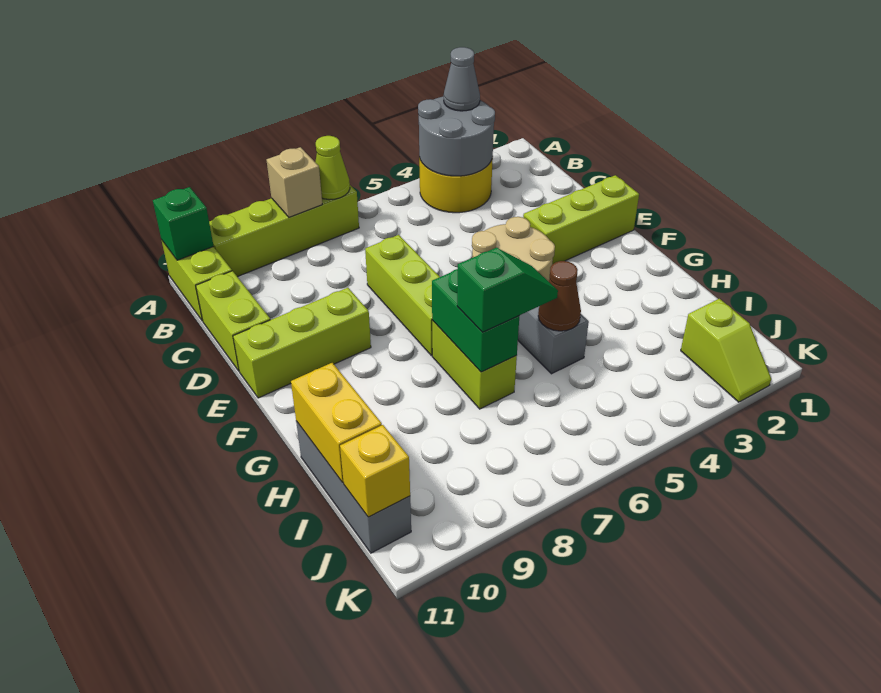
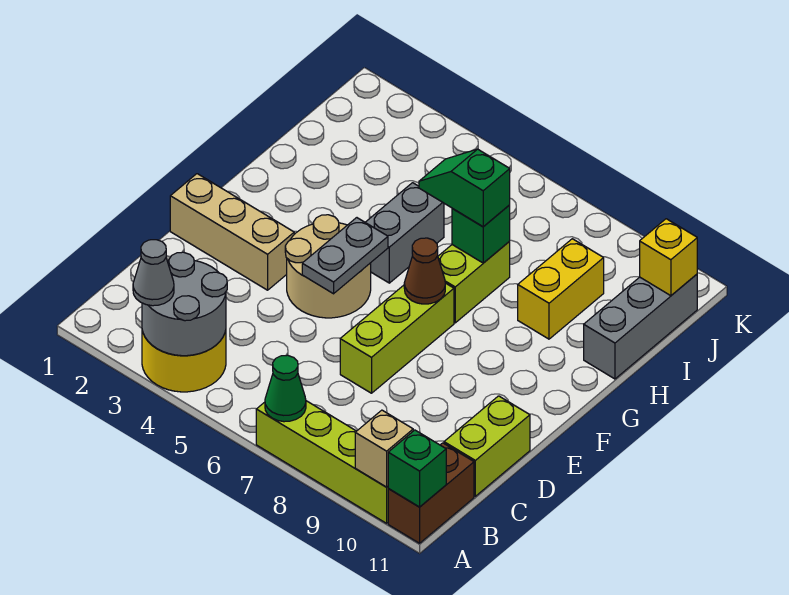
lime cone A7 level 2 -> green cone A7 level 2
tan brick A8 level 2 -> tan brick A10 level 2
lime brick A11:B11 level 1 -> brown brick A11:B11 level 1
lime brick E1:E3 level 1 -> tan brick E1:E3 level 1
none -> grey plate E5:F5 level 2
lime brick E9:E11 level 1 -> none
green brick G7:H7 level 2 -> green brick H7 level 2
brown cone H5 level 2 -> brown cone F7 level 2
yellow brick H11:I11 level 2 -> yellow brick H9:I9 level 1
lime slope J2:K2 level 1 top J -> none

